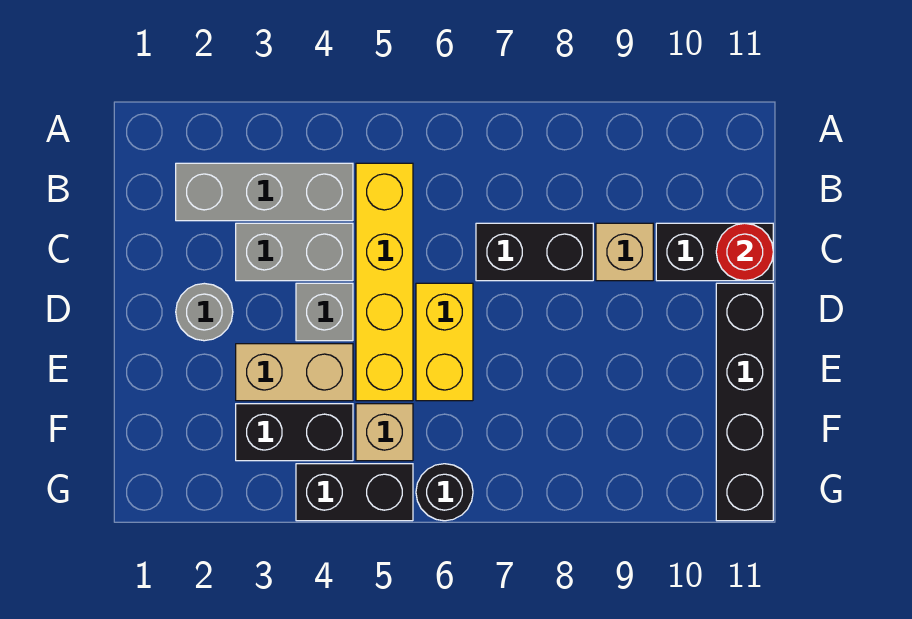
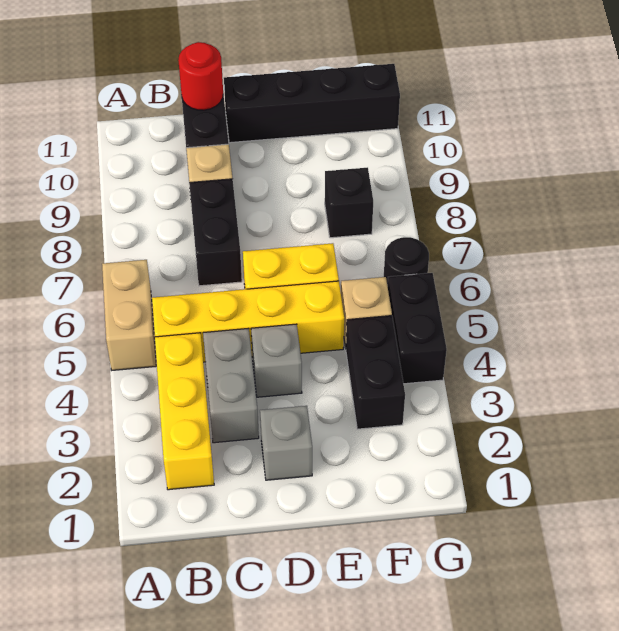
grey brick B2:B4 level 1 -> yellow brick B2:B4 level 1
grey round brick D2 level 1 -> grey brick D2 level 1
tan brick E3:E4 level 1 -> tan brick A5:A6 level 1
none -> black brick F8 level 1

